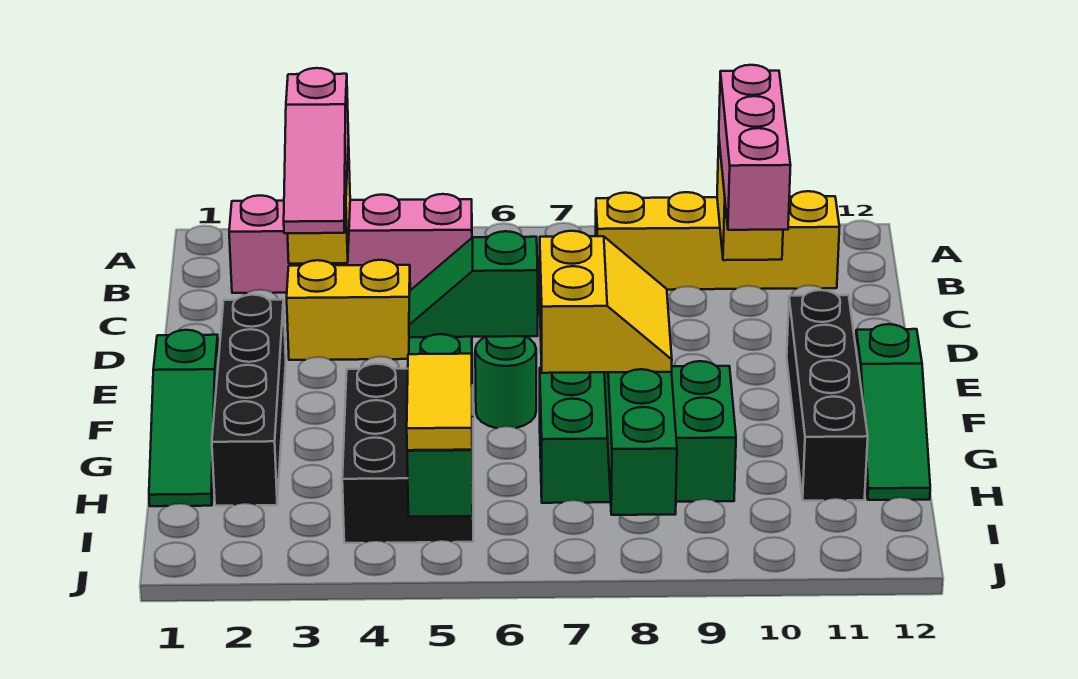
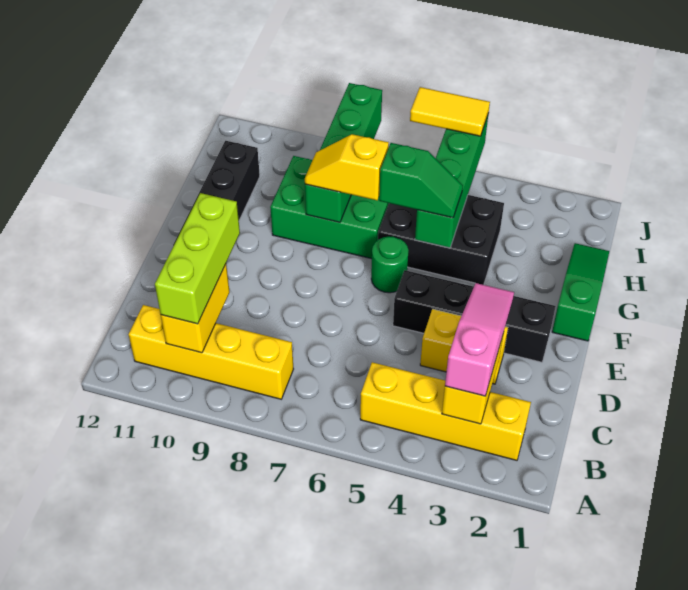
pink brick B2:B5 level 1 -> yellow brick B2:B5 level 1
pink brick B10:D10 level 3 -> lime brick B10:D10 level 3
black brick E2:H2 level 1 -> black brick E2:E5 level 1
green slope F12:H12 level 1 top F -> none
black brick G4:I5 level 1 -> black brick G4:H6 level 1
yellow slope G7:H8 level 3 top 7 -> yellow slope G7:G8 level 3 top 7
yellow tile I5:J5 level 3 -> yellow tile J5:J6 level 3

